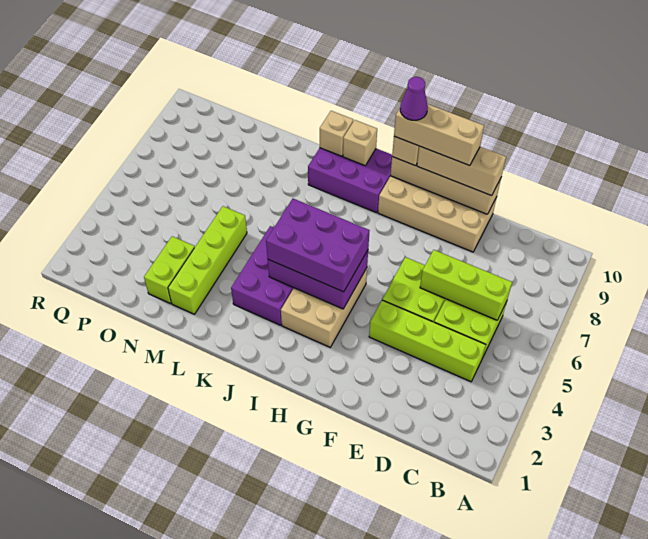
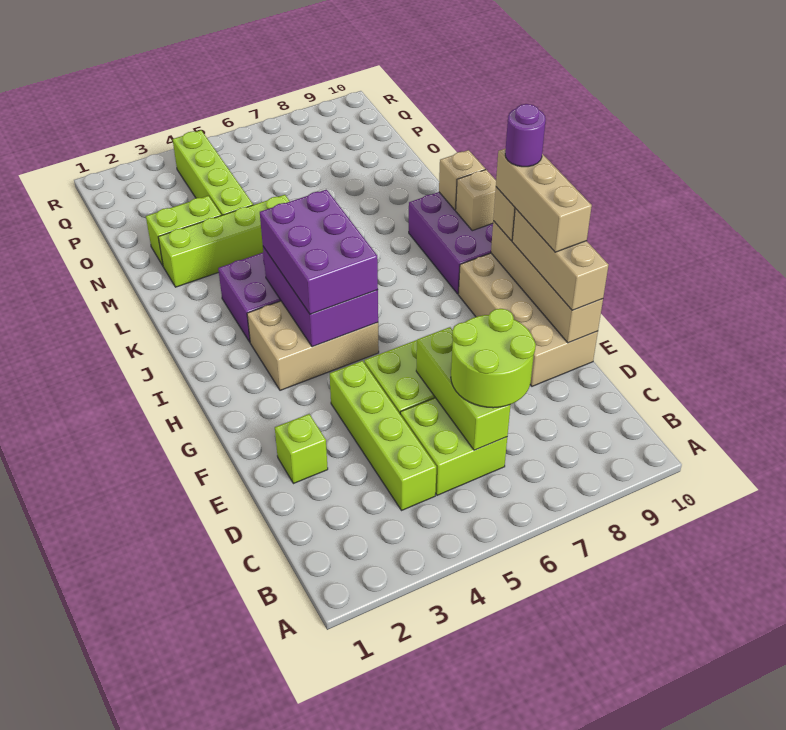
none -> lime round brick C6:D7 level 3
none -> lime brick E2 level 1
purple cone H10 level 5 -> purple round brick H10 level 5
none -> lime brick N4:Q4 level 1

